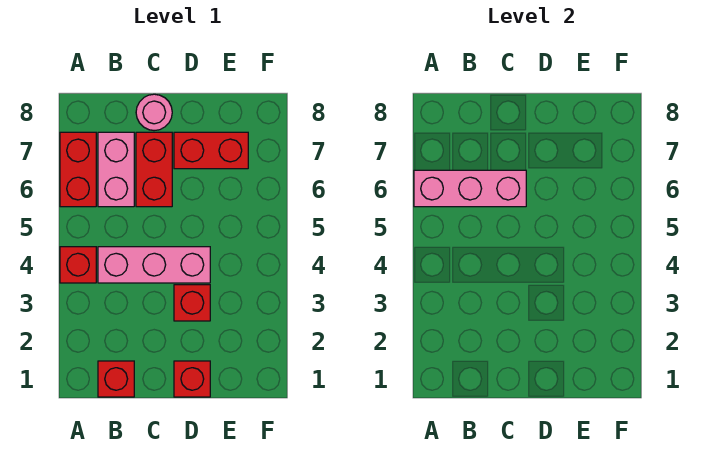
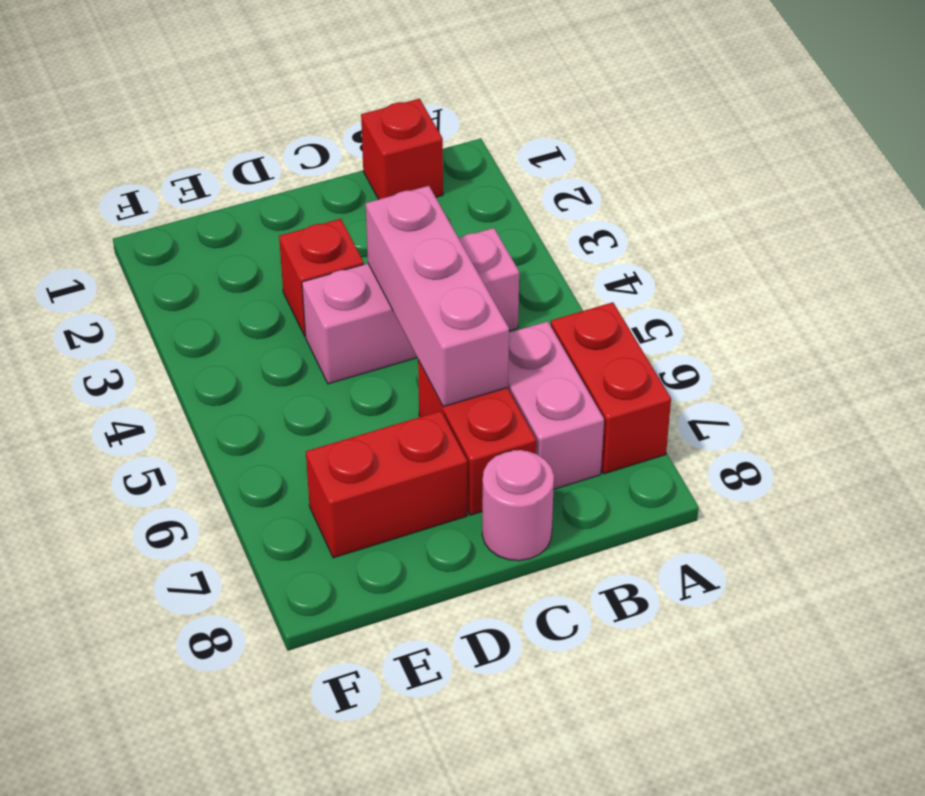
red brick A4 level 1 -> none
pink brick A6:C6 level 2 -> pink brick C4:C6 level 2
red brick D1 level 1 -> none

